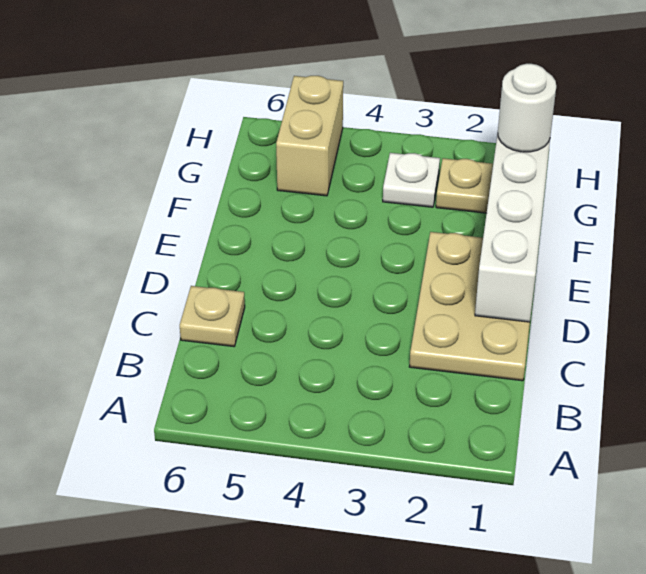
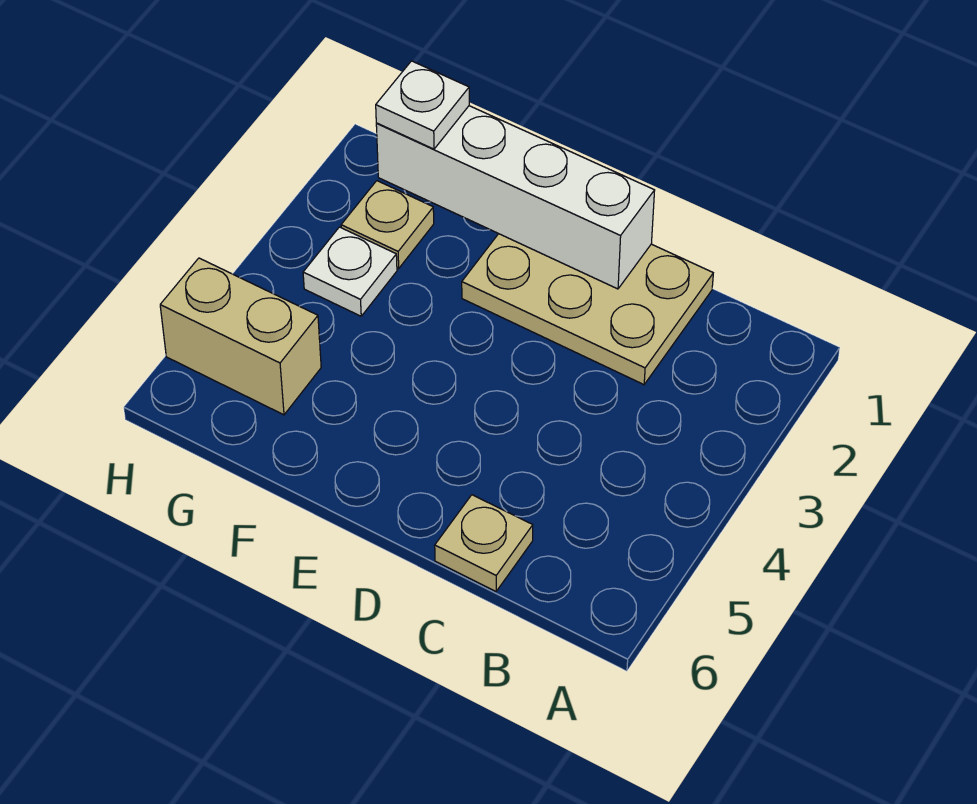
white round brick G1 level 3 -> white plate G1 level 3

